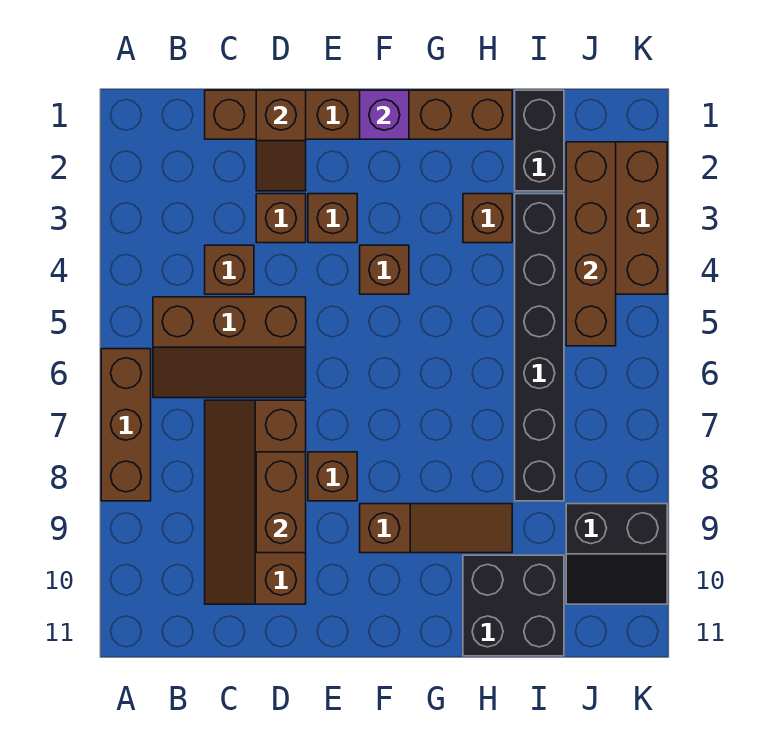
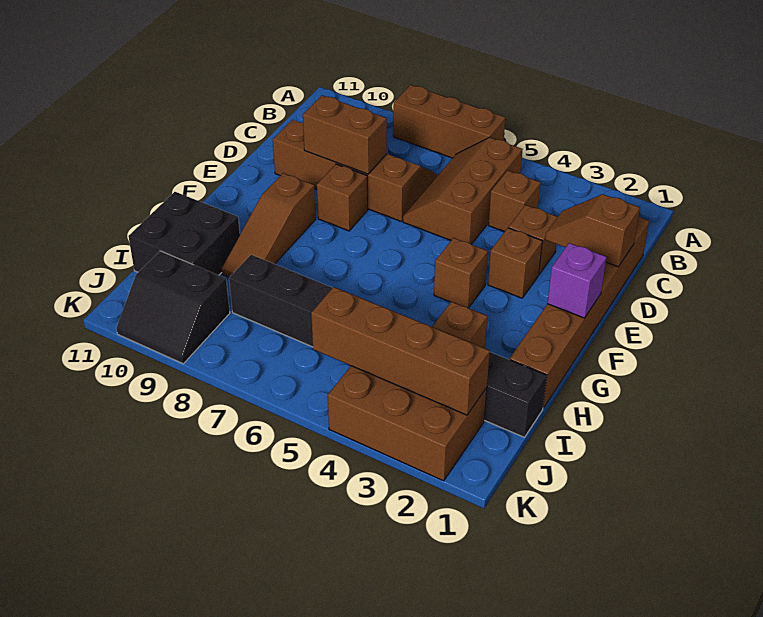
black slope J9:K10 level 1 top 9 -> black slope J9:K10 level 1 top J

